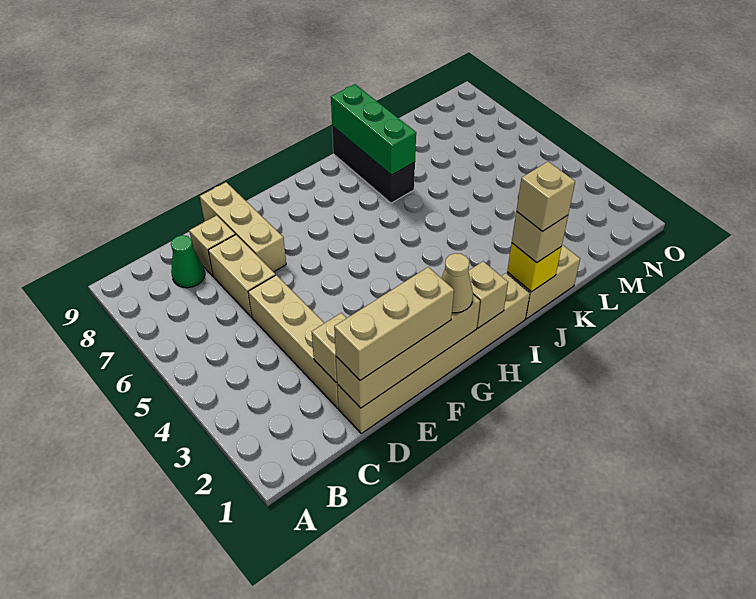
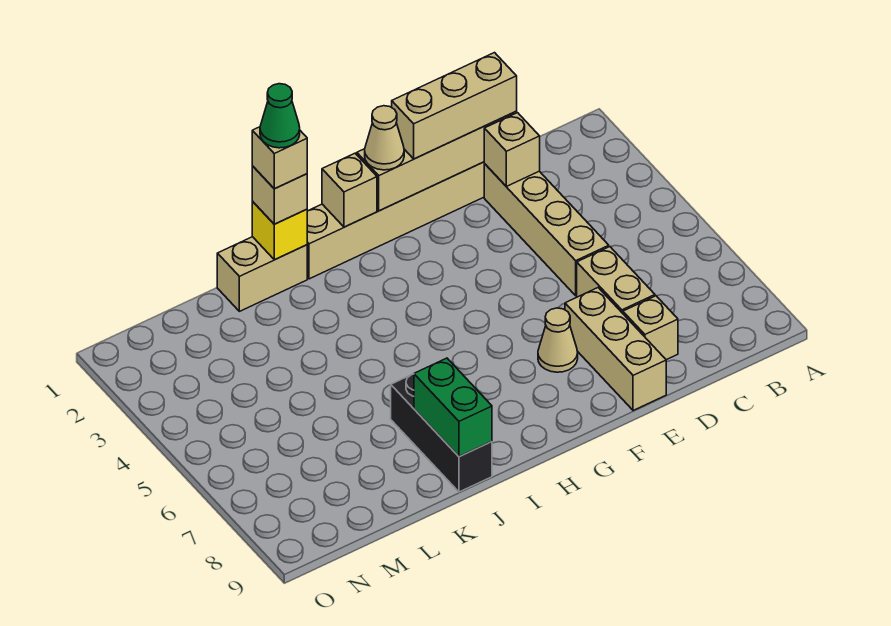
green cone C8 level 1 -> green cone J1 level 5
none -> tan cone F7 level 1
green brick J7:J9 level 2 -> green brick J8:J9 level 2

